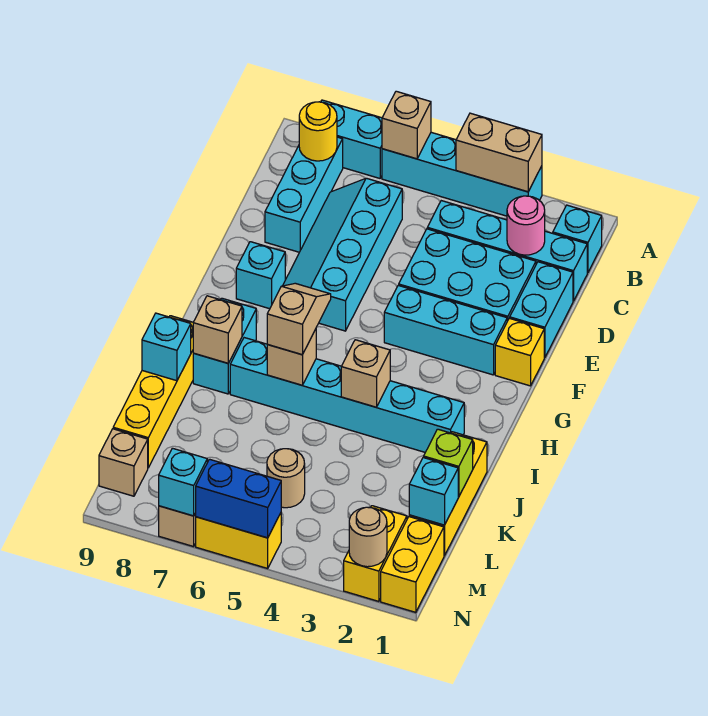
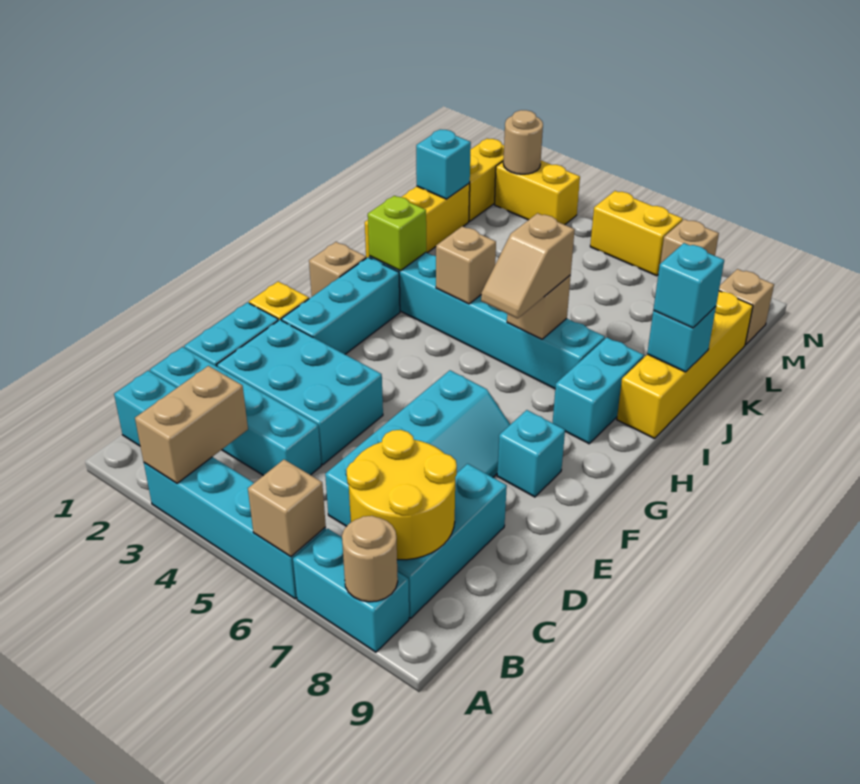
tan brick A3:A4 level 2 -> tan brick A3:B3 level 2
yellow round brick B8 level 2 -> yellow round brick B7:C8 level 2
pink round brick C2 level 2 -> none
cyan brick F2:F4 level 1 -> cyan brick F2:H2 level 1
tan brick I8 level 2 -> tan brick H1 level 1
lime brick K1 level 2 -> lime brick I2 level 2
tan round brick L5 level 1 -> tan round brick A8 level 2
yellow brick M2:N2 level 1 -> yellow brick N2:N3 level 1
blue brick N5:N6 level 2 -> none
cyan brick N7 level 2 -> cyan brick J9 level 3

